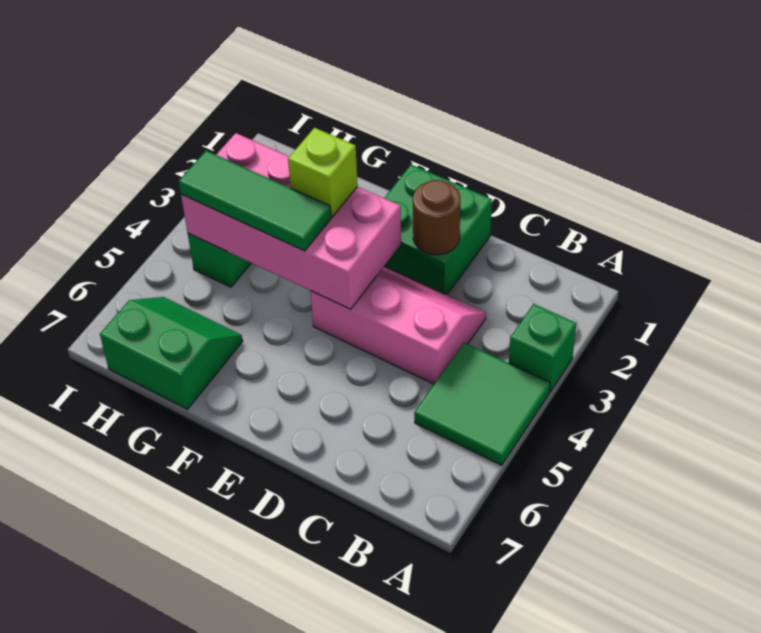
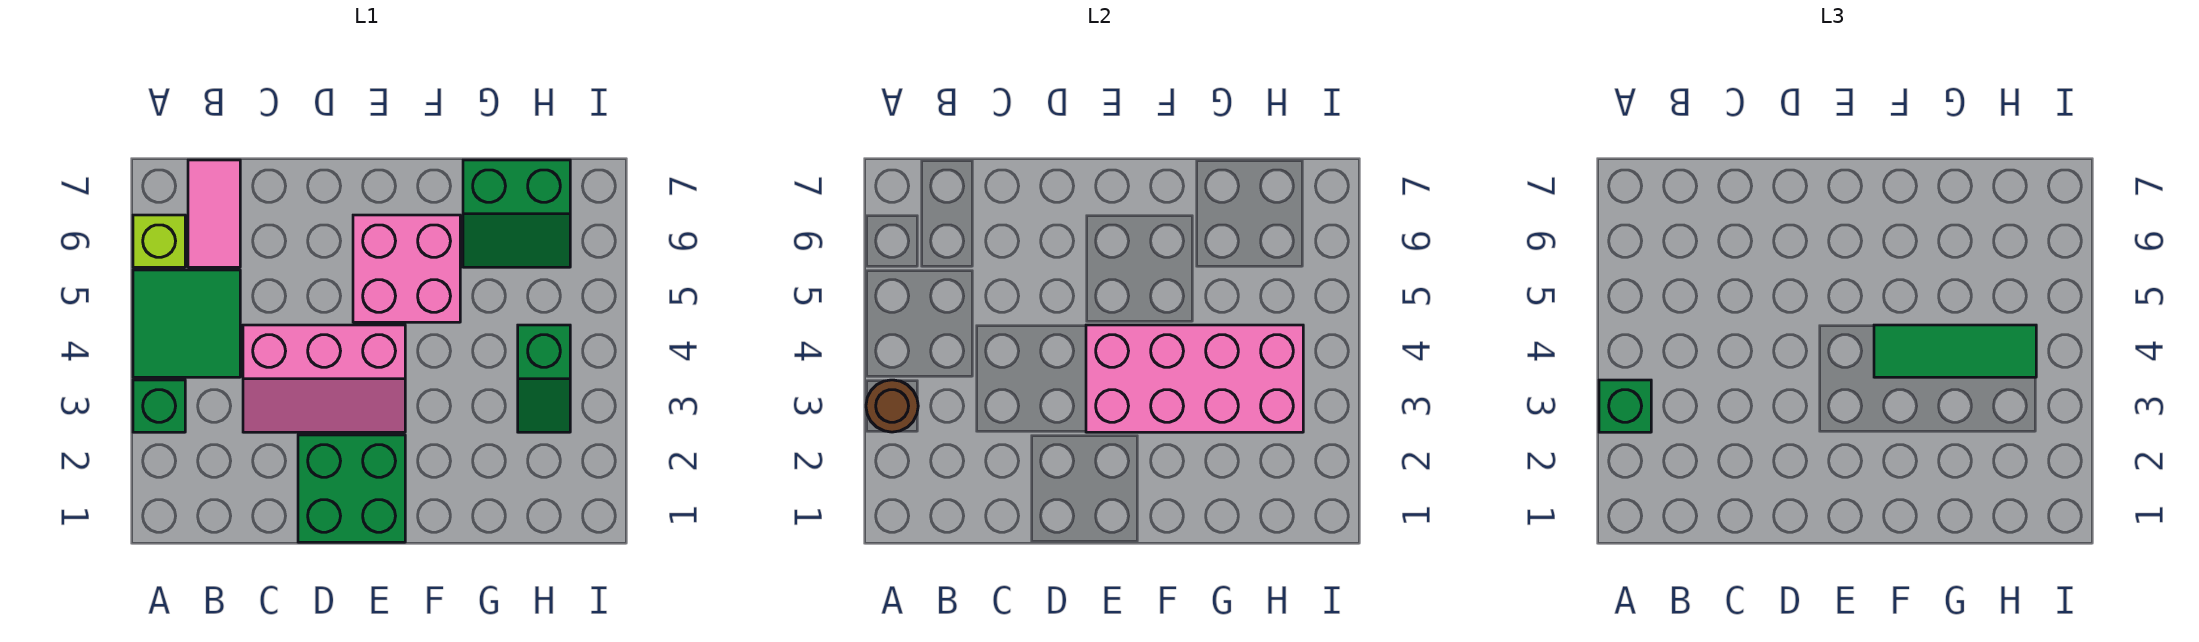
none -> green brick A3 level 3
none -> pink tile B6:B7 level 1
brown round brick D2 level 2 -> brown round brick A3 level 2
none -> pink brick E5:F6 level 1
lime brick F3 level 3 -> lime brick A6 level 1

